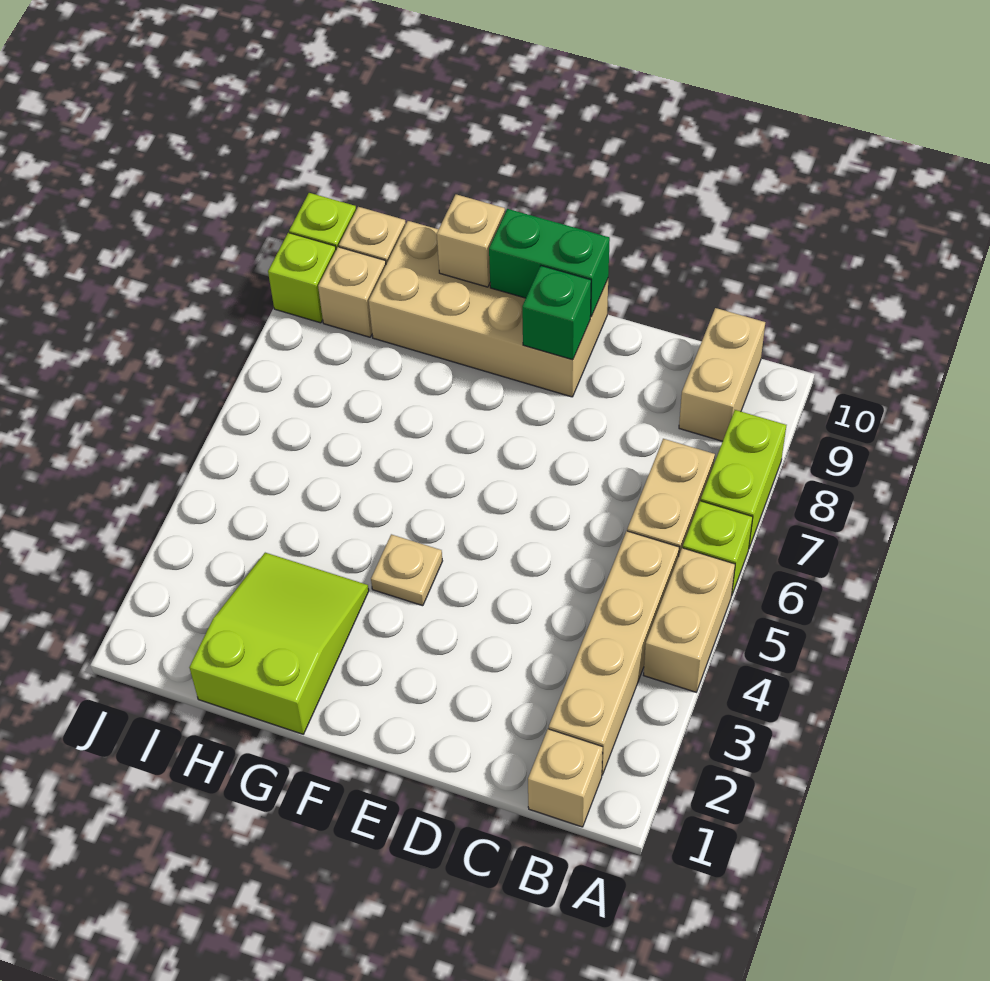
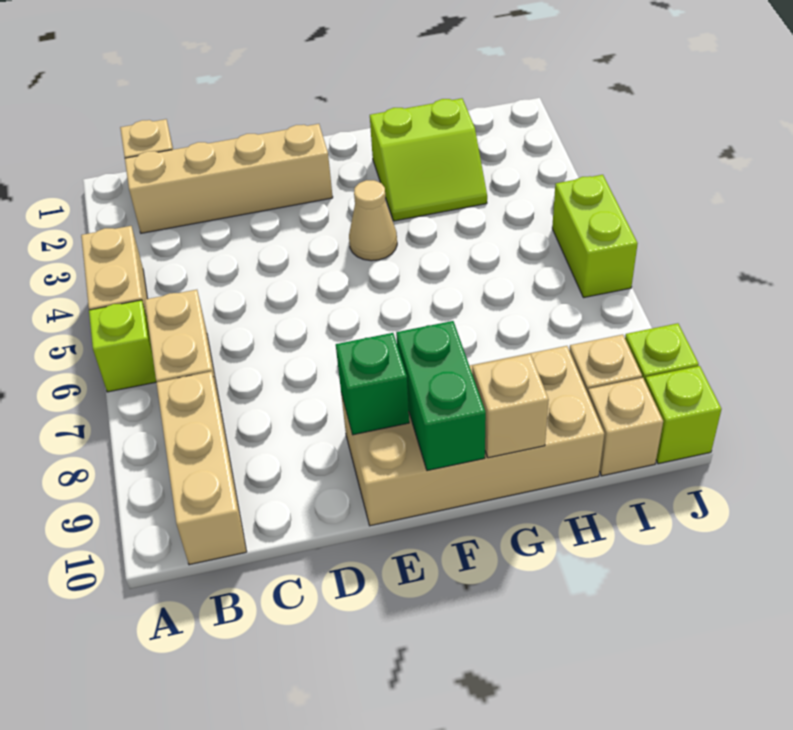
lime brick A7:A8 level 1 -> lime brick J5:J6 level 1
tan brick B2:B5 level 1 -> tan brick B2:E2 level 1
tan brick B9:B10 level 1 -> tan brick B8:B10 level 1
green brick E10:F10 level 2 -> green brick F9:F10 level 2
tan plate F4 level 1 -> tan cone F4 level 1
lime slope G1:H3 level 1 top 1 -> lime slope G2:H3 level 1 top 2

